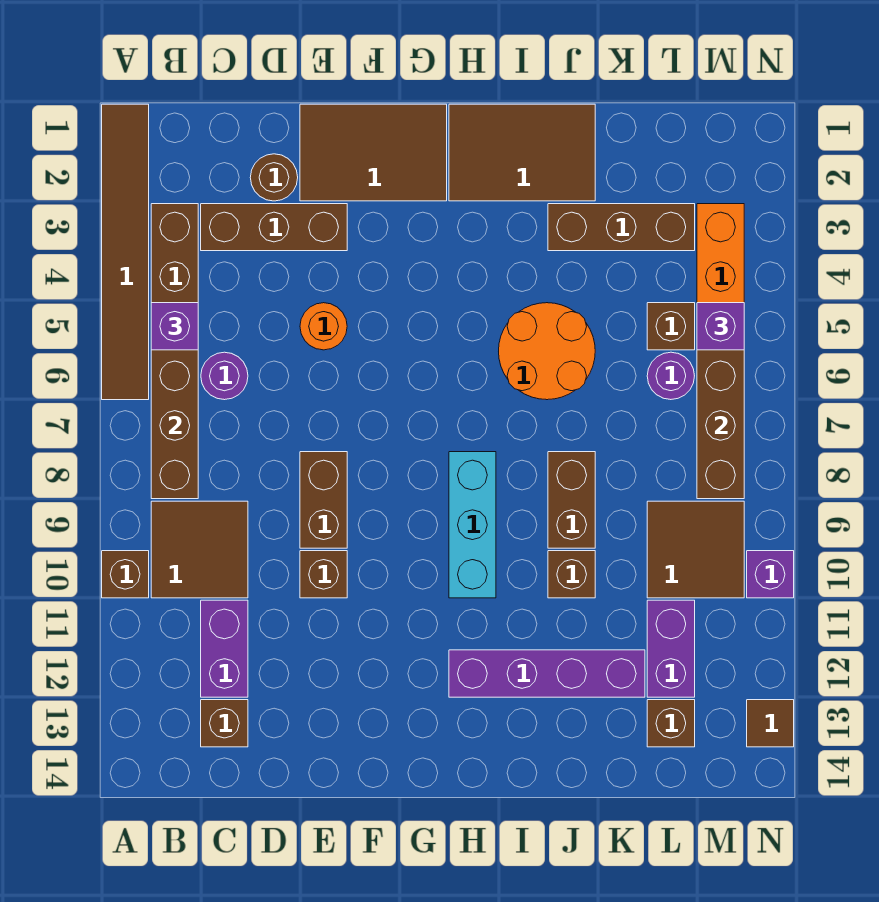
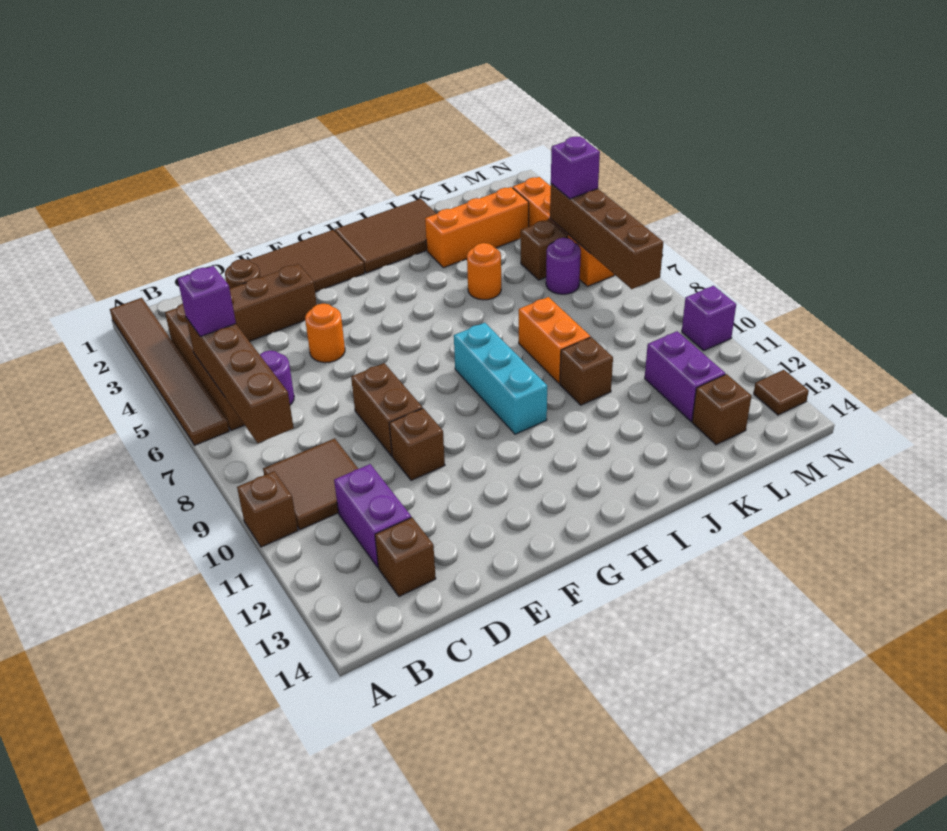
purple brick H12:K12 level 1 -> none
orange round brick I5:J6 level 1 -> orange round brick J5 level 1
brown brick J3:L3 level 1 -> orange brick J3:L3 level 1
brown brick J8:J9 level 1 -> orange brick J8:J9 level 1
brown tile L9:M10 level 1 -> none

